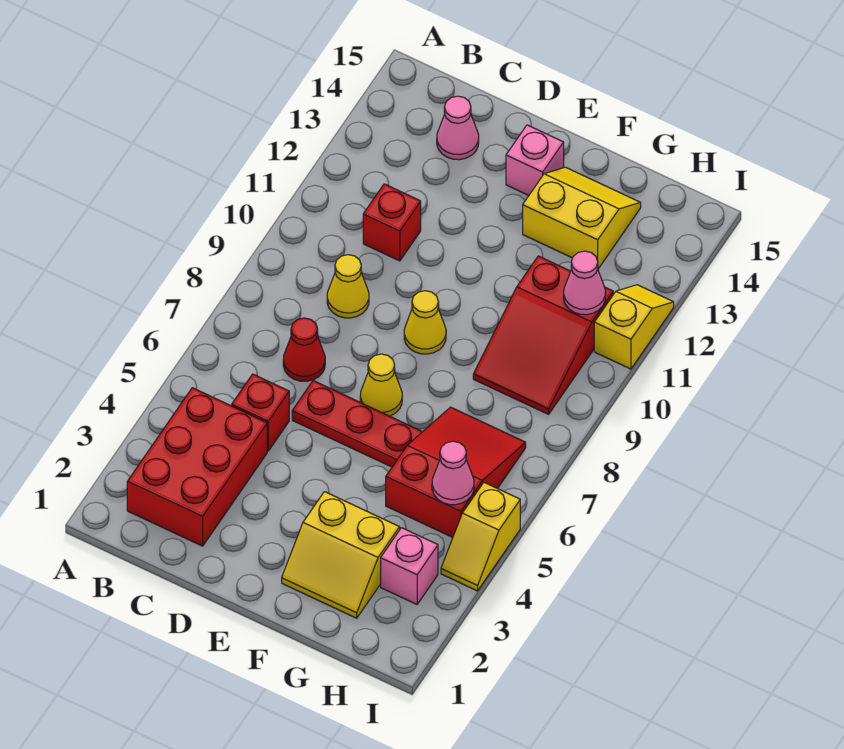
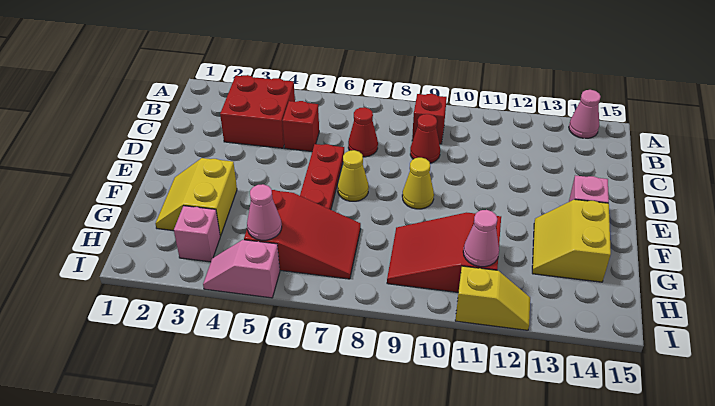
red brick B2:C4 level 1 -> red brick B3:C4 level 1
yellow cone C9 level 1 -> red cone C9 level 1
red brick C11 level 1 -> red brick B9 level 1
pink cone C14 level 1 -> pink cone A14 level 1
yellow slope F13:G14 level 1 top 13 -> yellow slope F13:G14 level 1 top 14
yellow slope I4:I5 level 1 top 5 -> pink slope I4:I5 level 1 top 5

